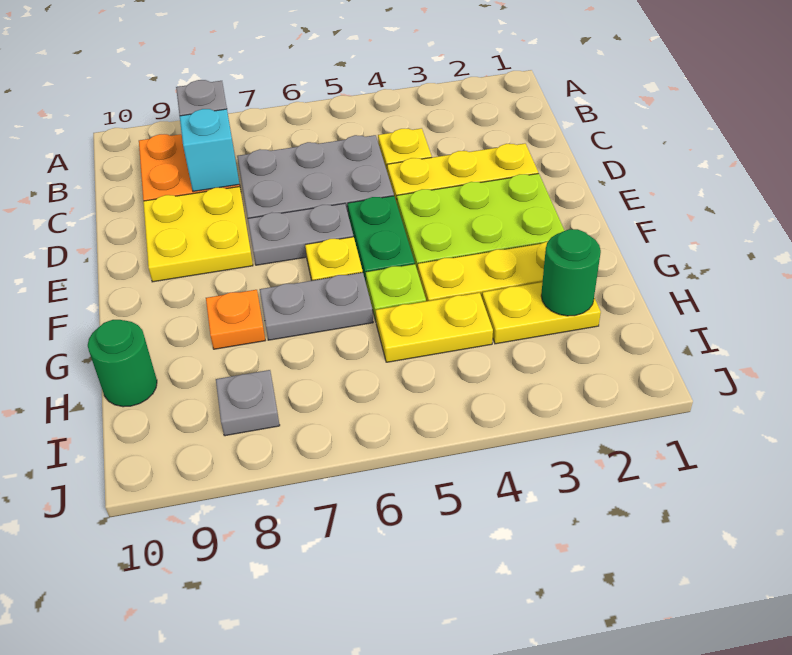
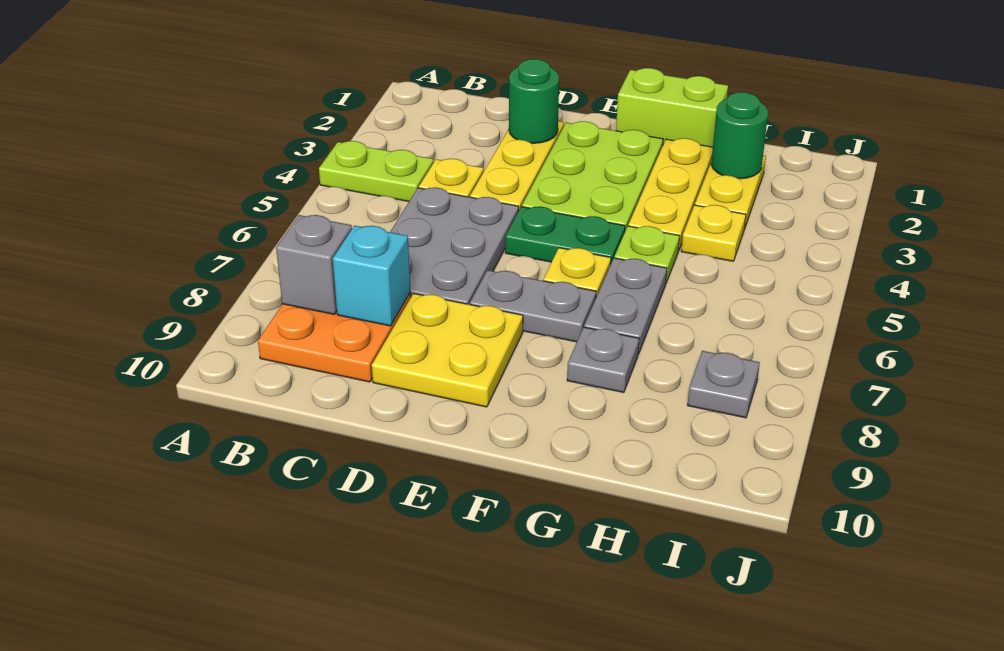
none -> lime plate A4:B4 level 1
grey plate E6:E7 level 1 -> grey plate E7:F7 level 1
none -> lime brick F1:G1 level 1
orange plate G8 level 1 -> grey plate G8 level 1
yellow plate H4:H5 level 1 -> yellow plate H4 level 1
green round brick H10 level 1 -> green round brick D2 level 2

